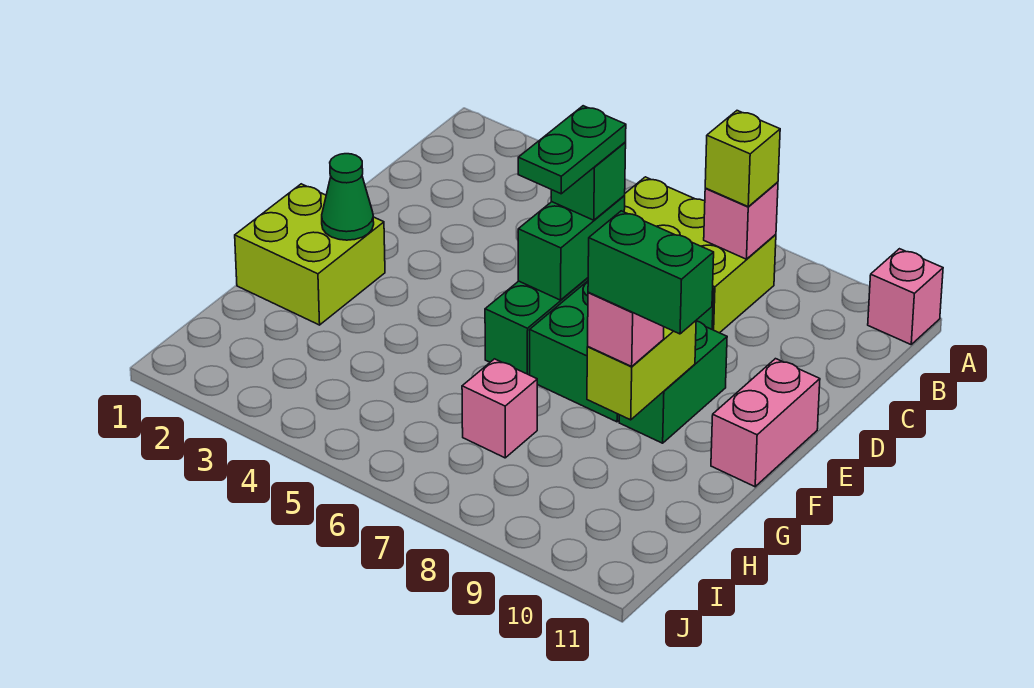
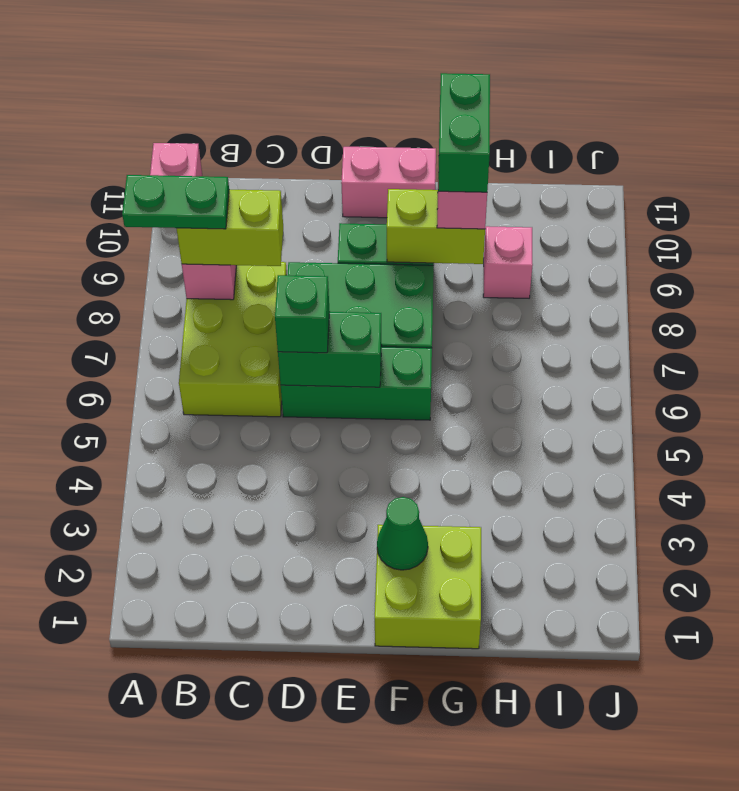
lime brick B8 level 3 -> lime brick B8:C8 level 3
green plate D6:E6 level 4 -> green plate A8:B8 level 4
pink brick H7 level 1 -> pink brick H9 level 1

